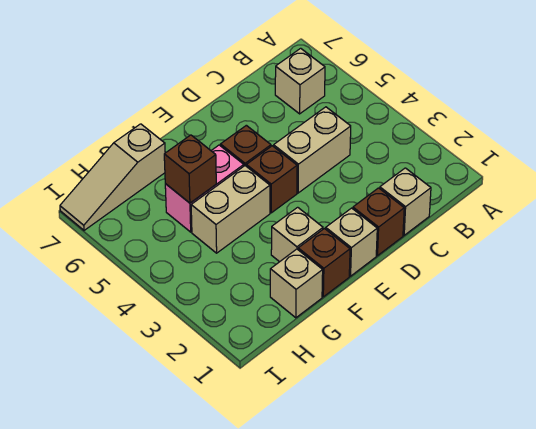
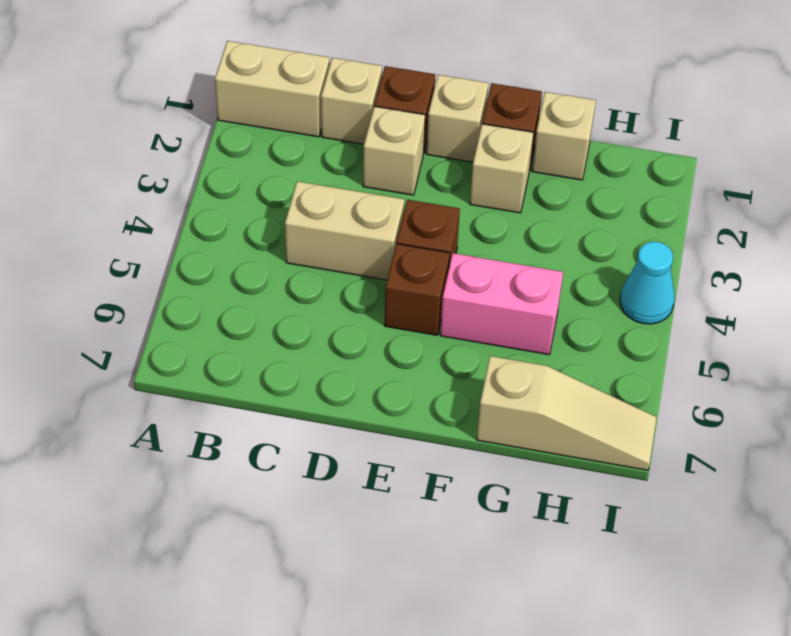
tan brick B6 level 1 -> tan brick D2 level 1
tan brick F4:G4 level 1 -> tan brick A1:B1 level 1
brown brick G5 level 2 -> none
none -> cyan cone I4 level 1

